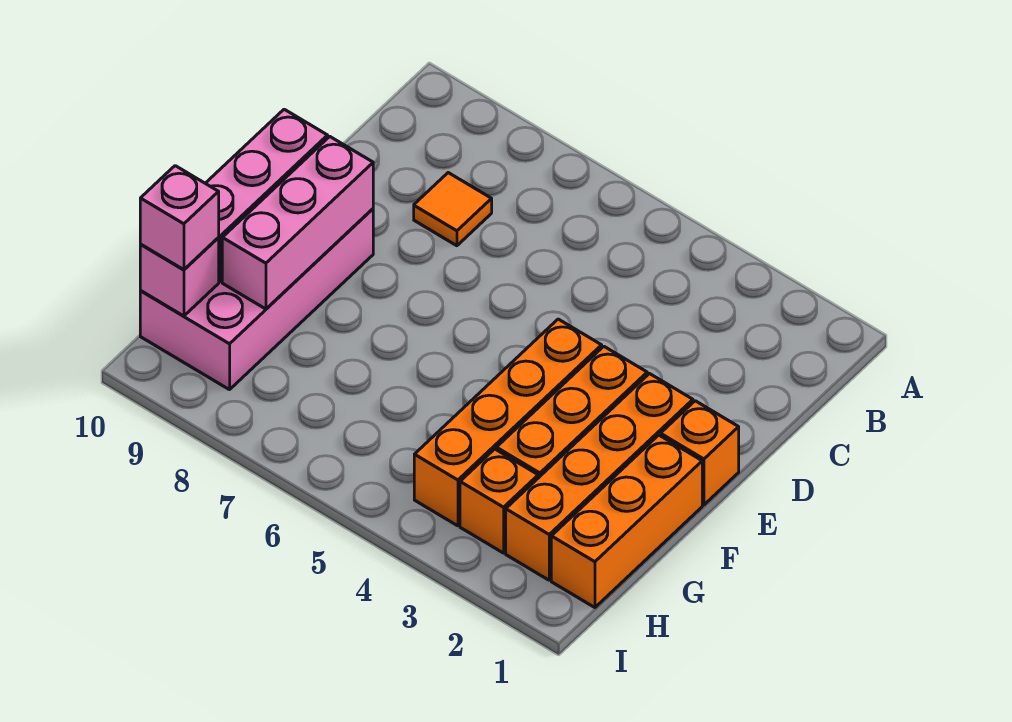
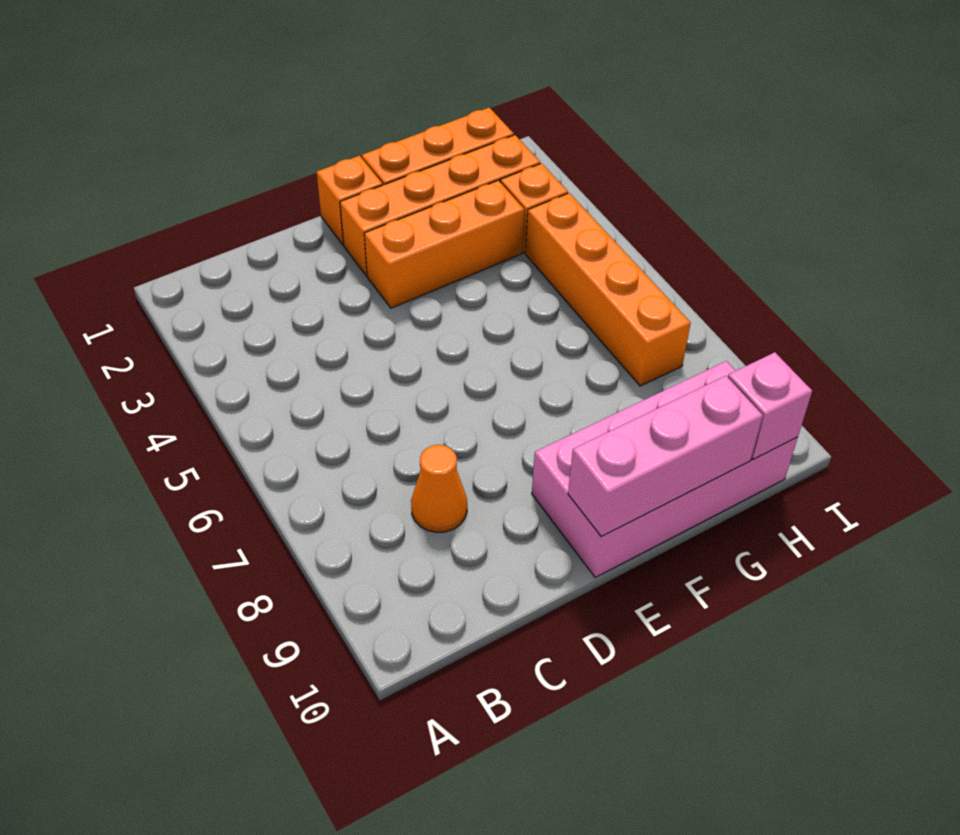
orange tile C8 level 1 -> orange cone C8 level 1
orange brick E4:H4 level 1 -> orange brick H4:H7 level 1
pink brick E9:G9 level 2 -> none
pink brick H10 level 3 -> none

